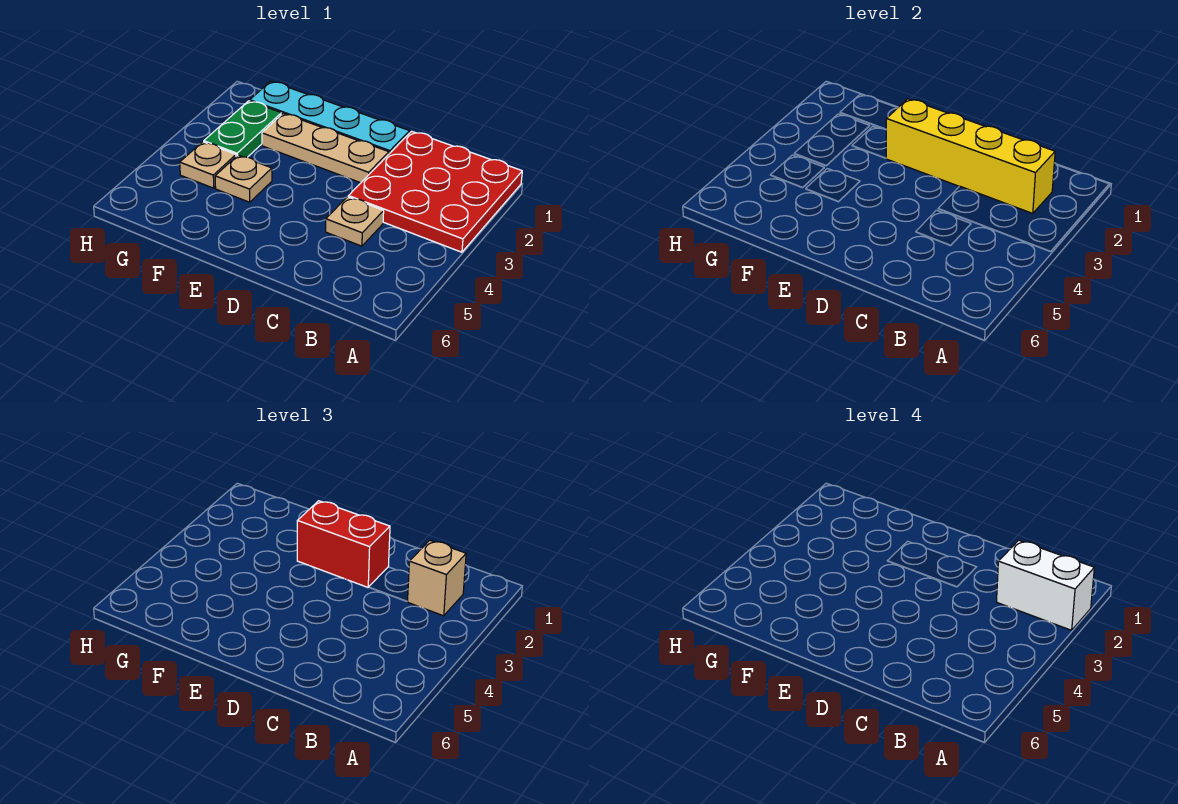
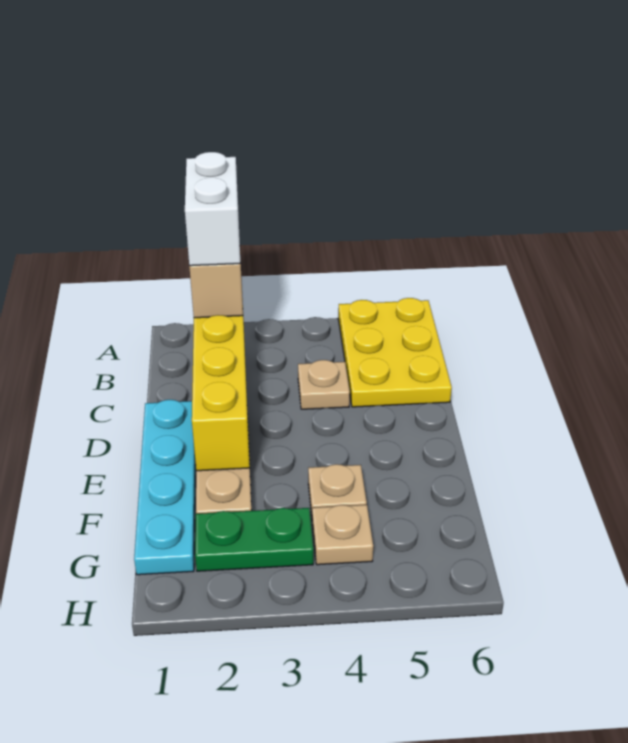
red plate A1:C3 level 1 -> none
none -> yellow plate A5:C6 level 1
red brick D2:E2 level 3 -> none

